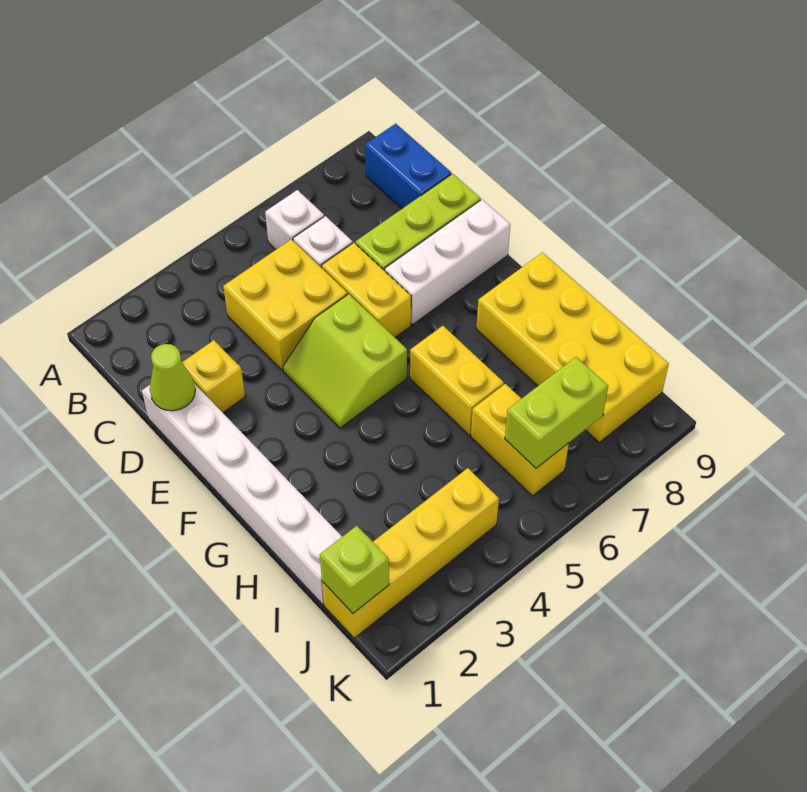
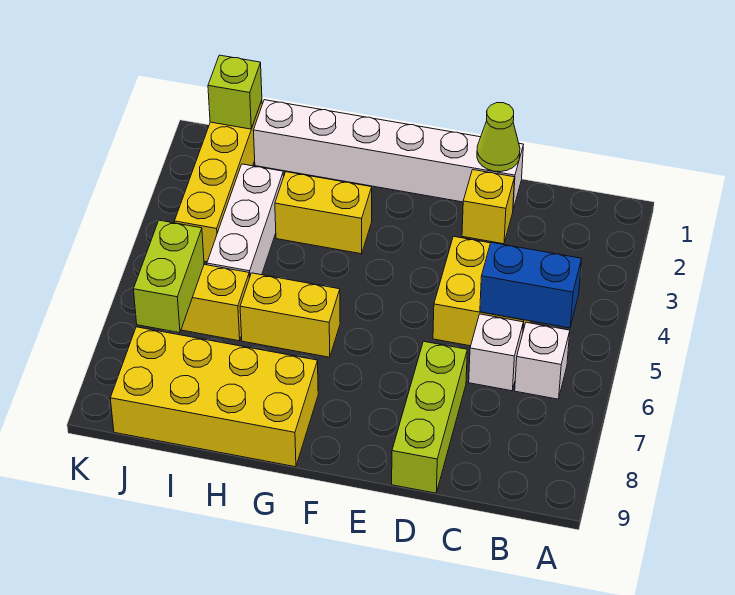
blue brick B9:C9 level 1 -> blue brick B5:C5 level 2
yellow brick D6:E6 level 1 -> yellow brick G3:H3 level 1
lime slope E4:F5 level 1 top 5 -> none
white brick E7:E9 level 1 -> white brick I3:I5 level 1

